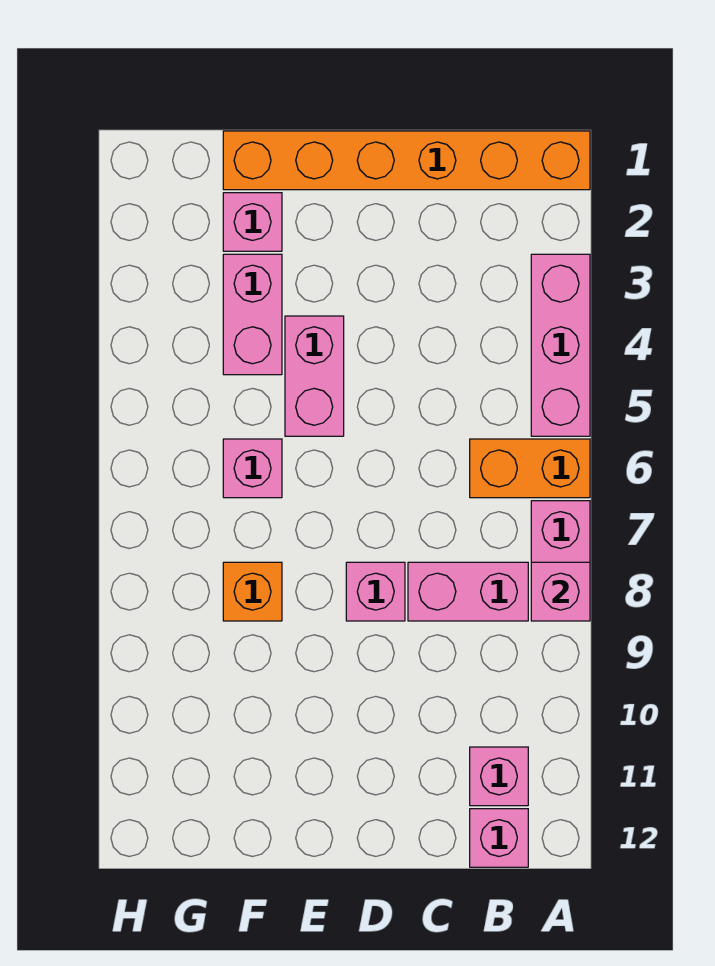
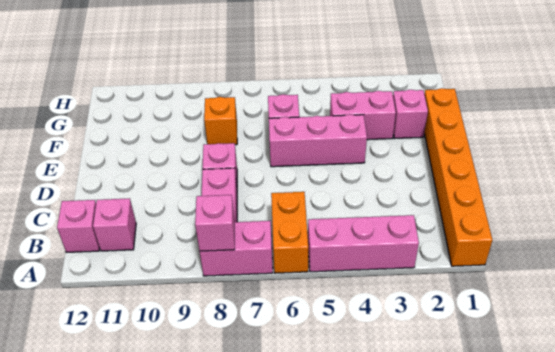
pink brick E4:E5 level 1 -> pink brick E4:E6 level 1

